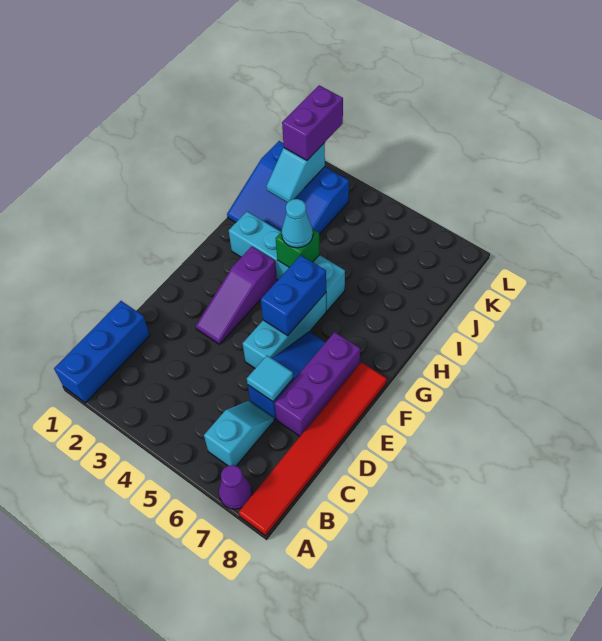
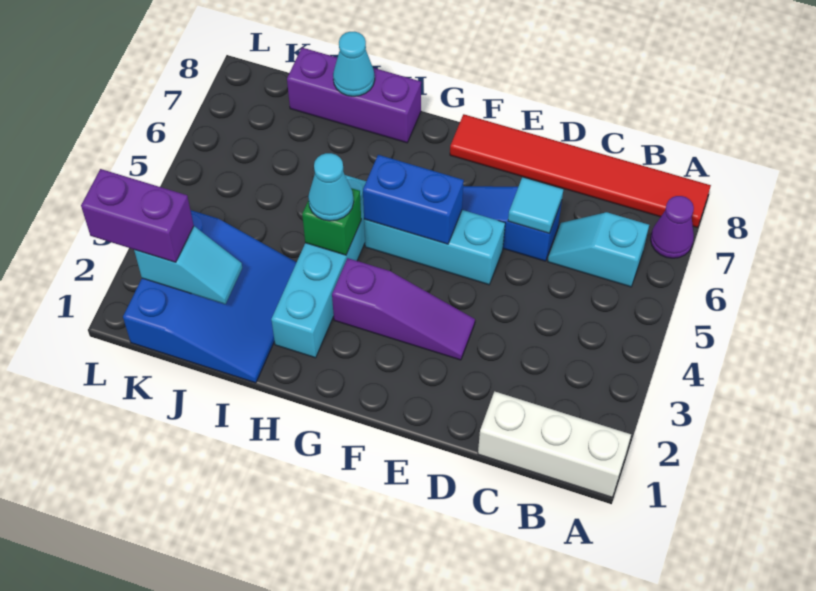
blue brick A1:C1 level 1 -> white brick A1:C1 level 1
purple brick D7:F7 level 1 -> purple brick H8:J8 level 1
none -> cyan cone I8 level 2

